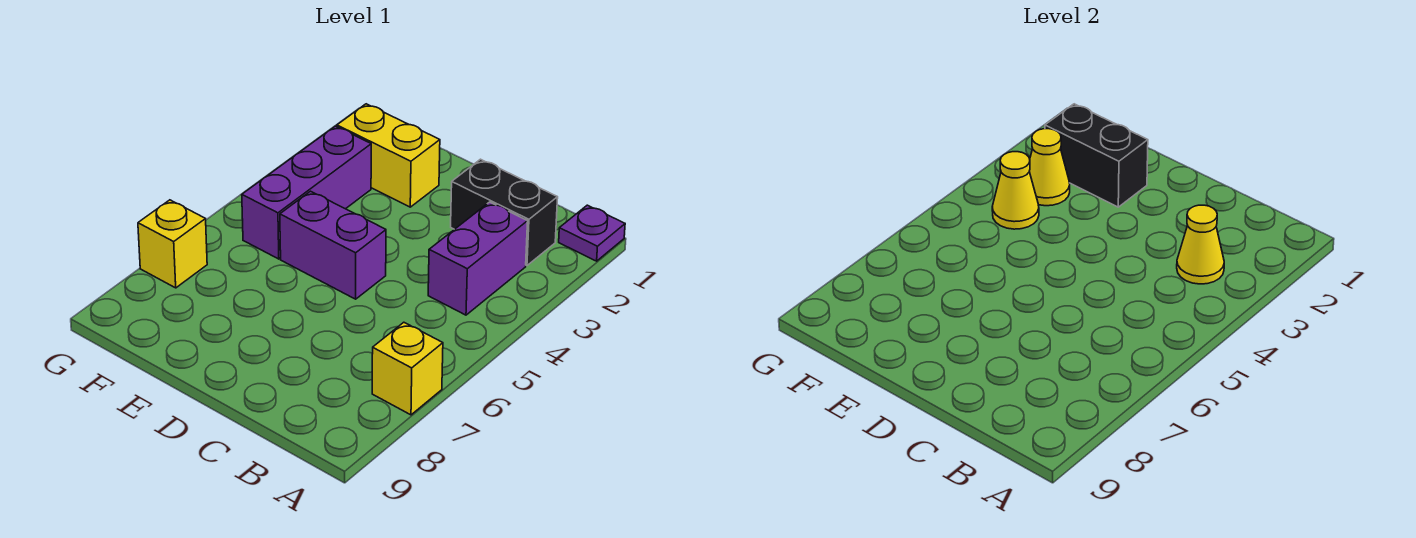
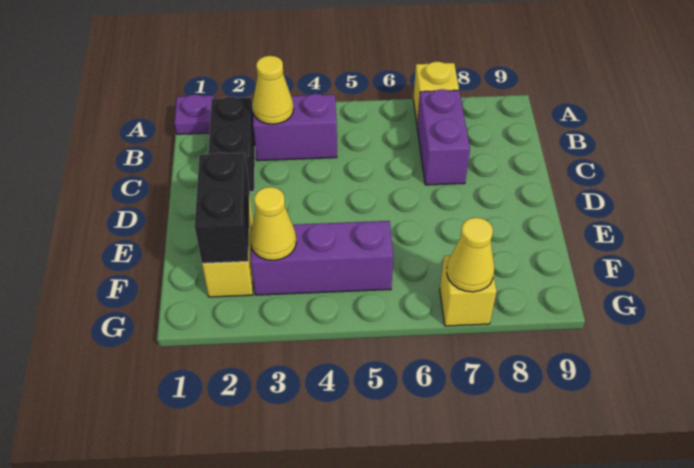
purple brick D5:E5 level 1 -> purple brick B7:C7 level 1
yellow cone F4 level 2 -> yellow cone G7 level 2

